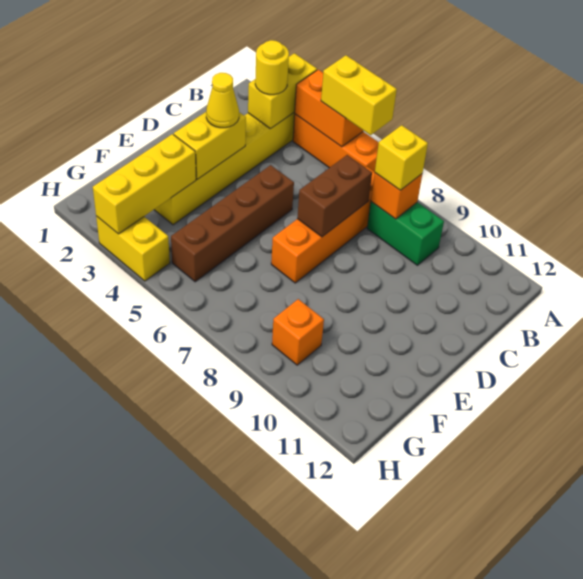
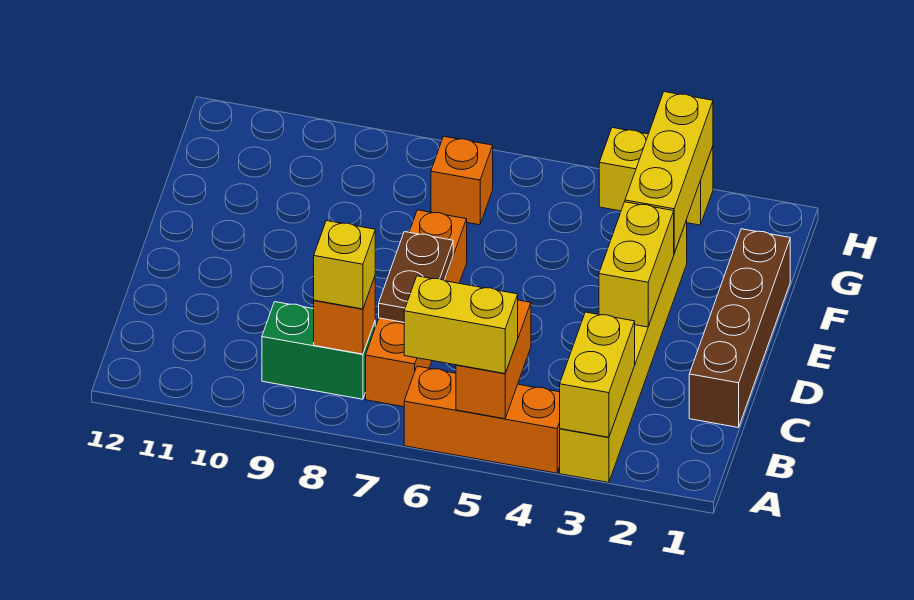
orange brick A4:A5 level 2 -> orange brick A5:B5 level 2
yellow round brick B3 level 3 -> none
brown brick C7:D7 level 2 -> brown plate C7:D7 level 2
yellow cone D3 level 3 -> none
brown brick D5:G5 level 1 -> brown brick C1:F1 level 1
orange brick G9 level 1 -> orange brick G7 level 1

